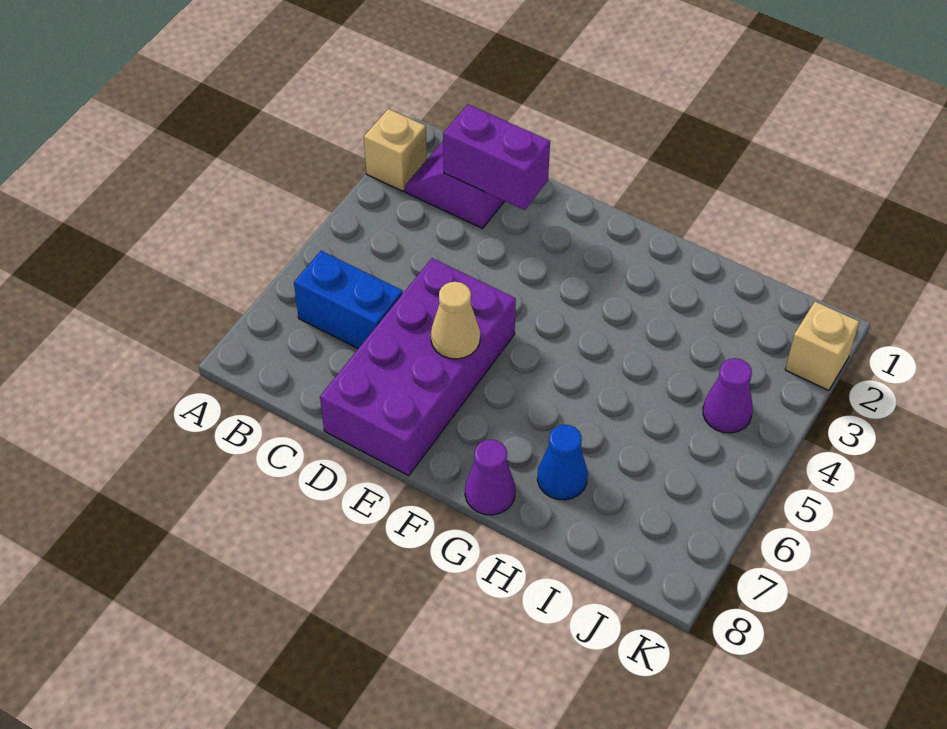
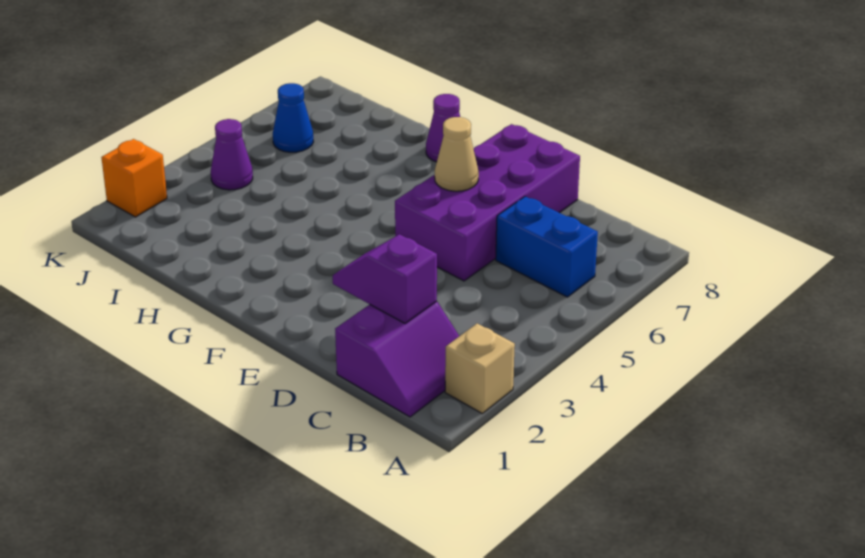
purple brick C2:D2 level 2 -> purple slope C2:D2 level 2 top C
blue cone H7 level 1 -> blue cone J6 level 1
tan brick K2 level 1 -> orange brick K2 level 1

